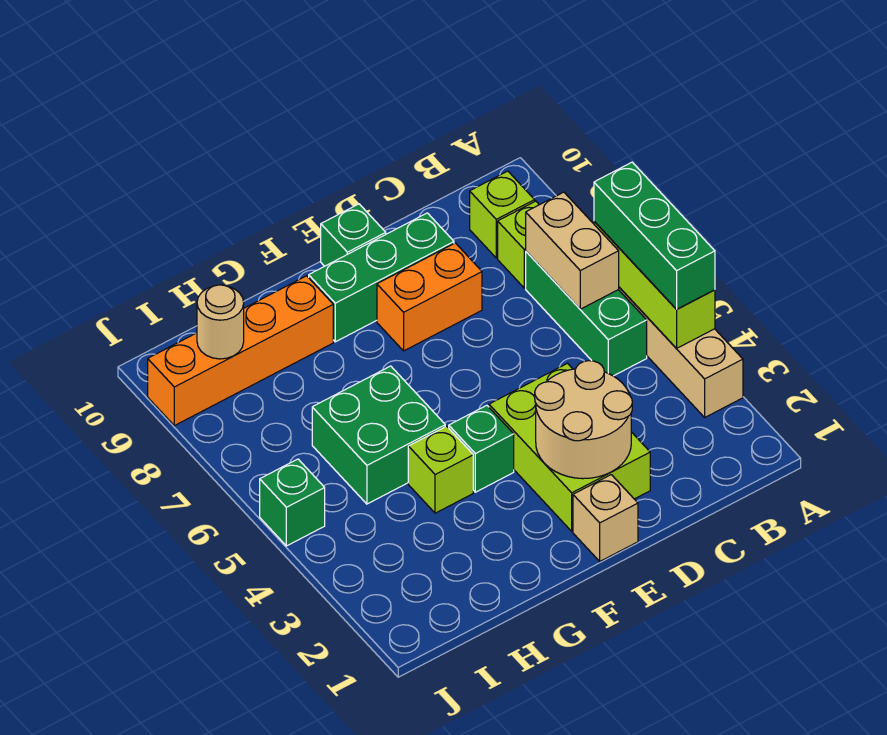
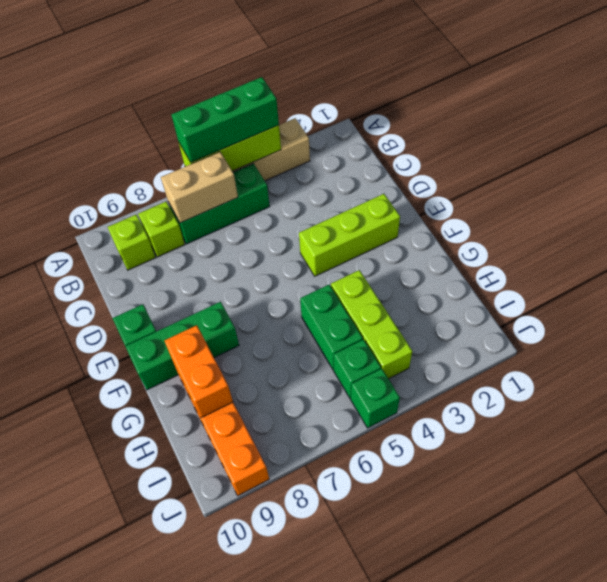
lime brick D2:E4 level 1 -> lime brick E2:E4 level 1
tan round brick D2:E3 level 2 -> none
orange brick D8:E8 level 1 -> orange brick G9:H9 level 2
green brick D9:F9 level 1 -> green brick F8:F10 level 1
tan brick E1 level 1 -> none
green brick F4 level 1 -> green brick I5 level 1
lime brick G4 level 1 -> lime brick G4:I4 level 1
green brick G5:H6 level 1 -> green brick G5:H5 level 1
tan round brick I9 level 2 -> none

